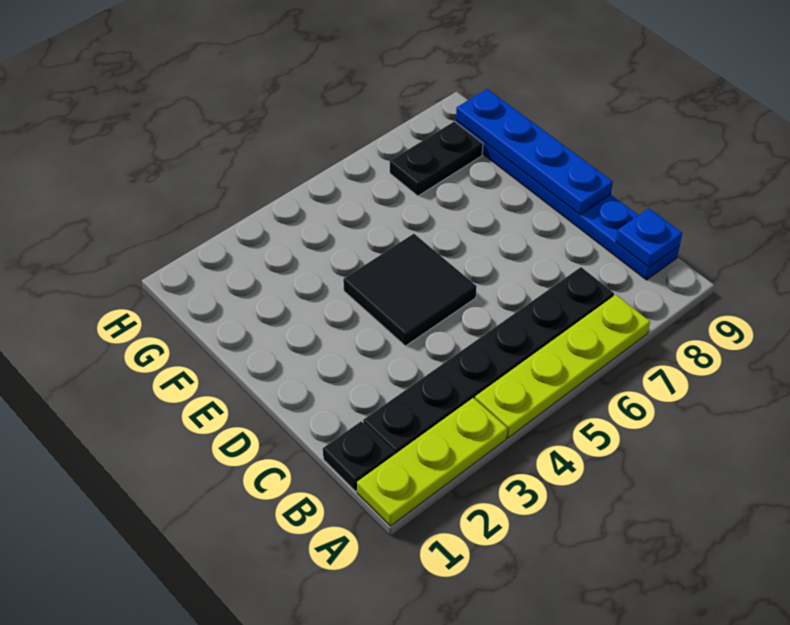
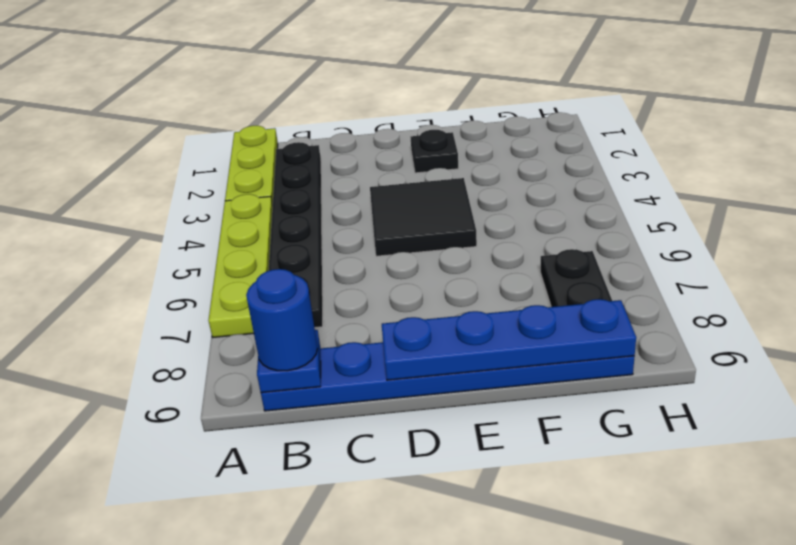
black plate B1 level 1 -> black plate E2 level 1
none -> blue round brick B9 level 3

